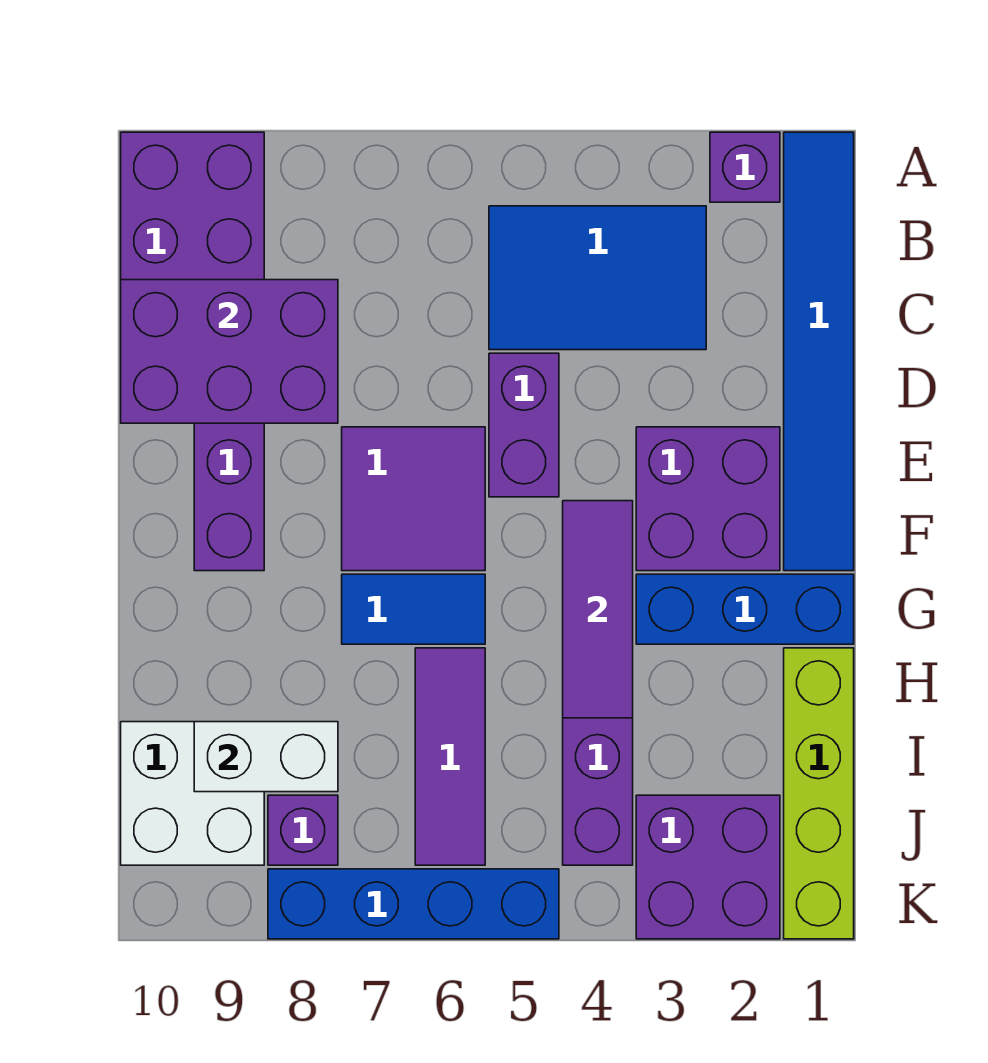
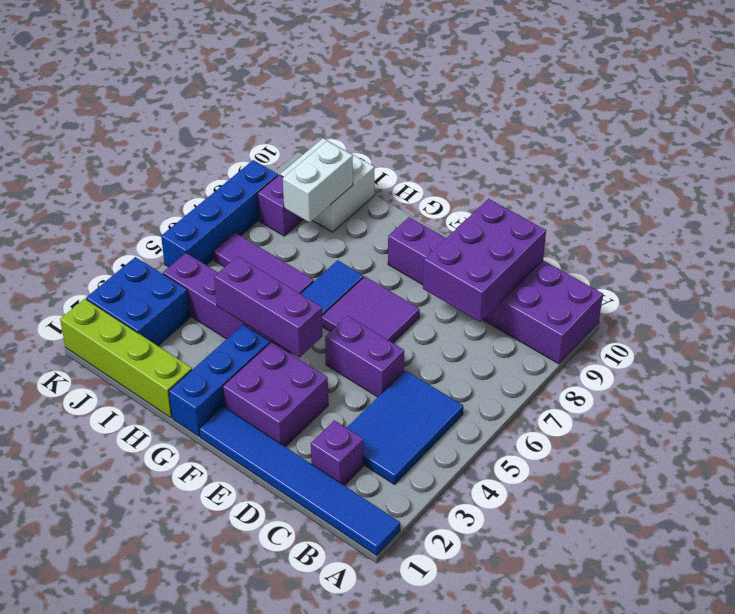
purple brick A2 level 1 -> purple brick C2 level 1
purple tile F4:H4 level 2 -> purple brick F4:H4 level 2
purple brick J2:K3 level 1 -> blue brick J2:K3 level 1

